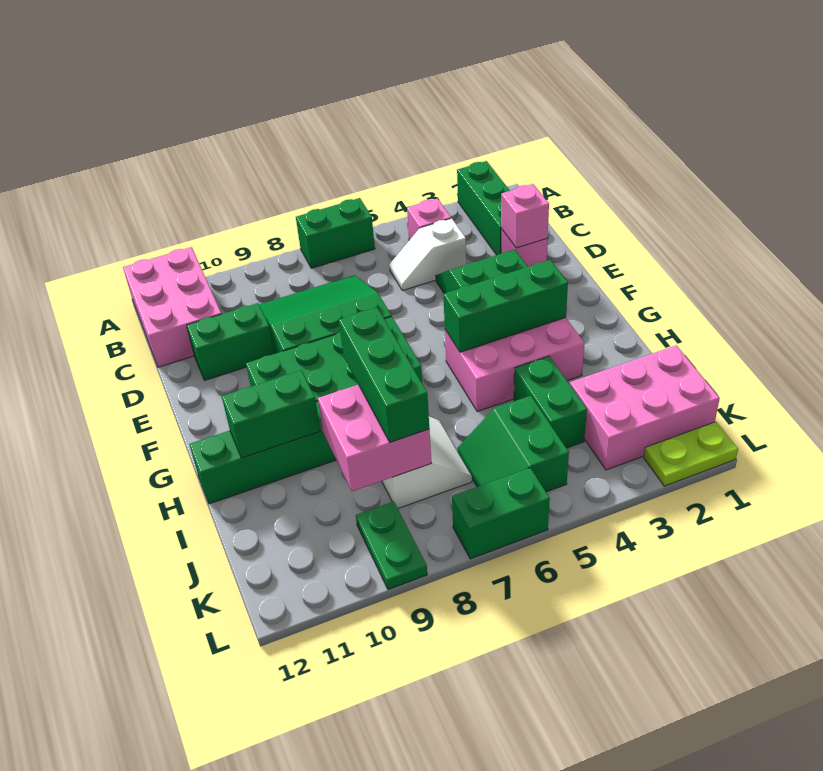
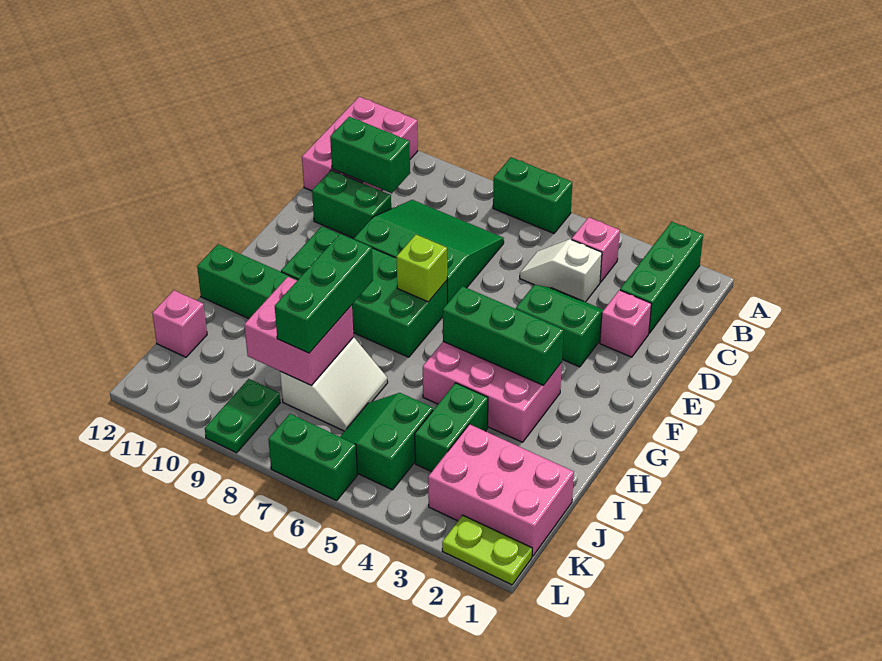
pink brick D2 level 2 -> pink brick J12 level 1
none -> lime brick F7 level 2
green brick H10:H11 level 2 -> green brick C10:C11 level 2

